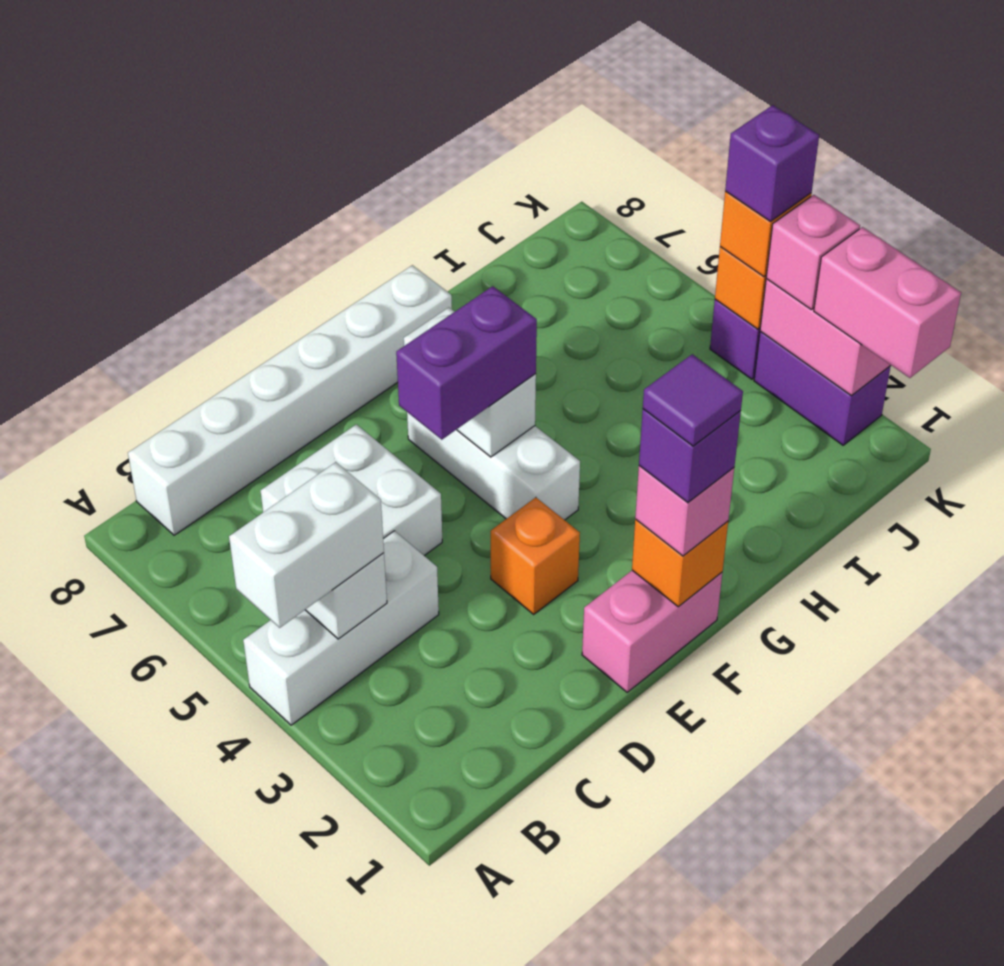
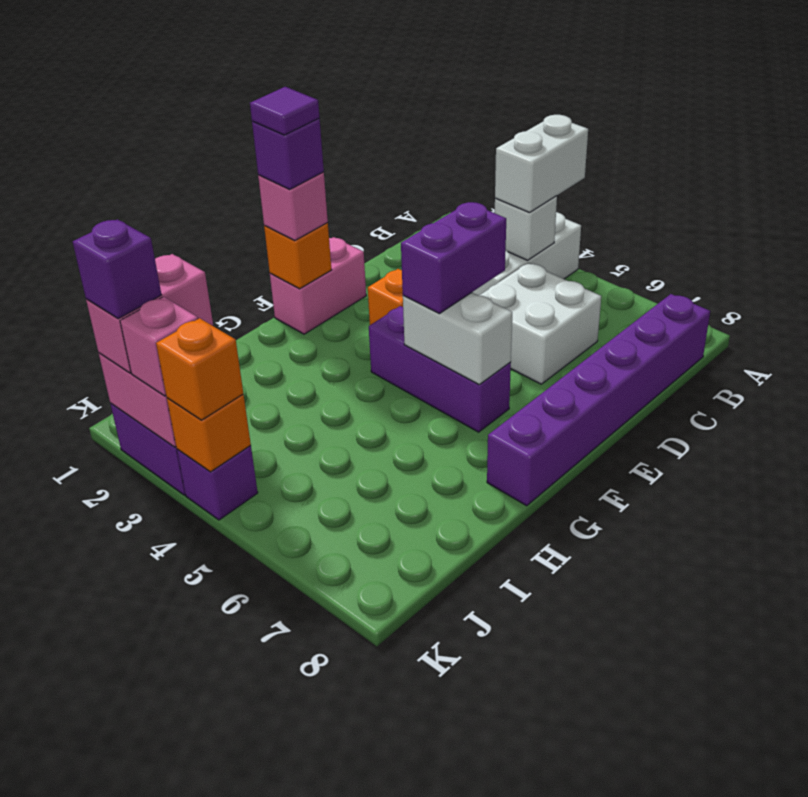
white brick B8:G8 level 1 -> purple brick B8:G8 level 1
white brick F4:F6 level 1 -> purple brick F4:F6 level 1
pink brick K1:K2 level 3 -> pink brick J2:K2 level 3
purple brick K4 level 4 -> purple brick K2 level 4

